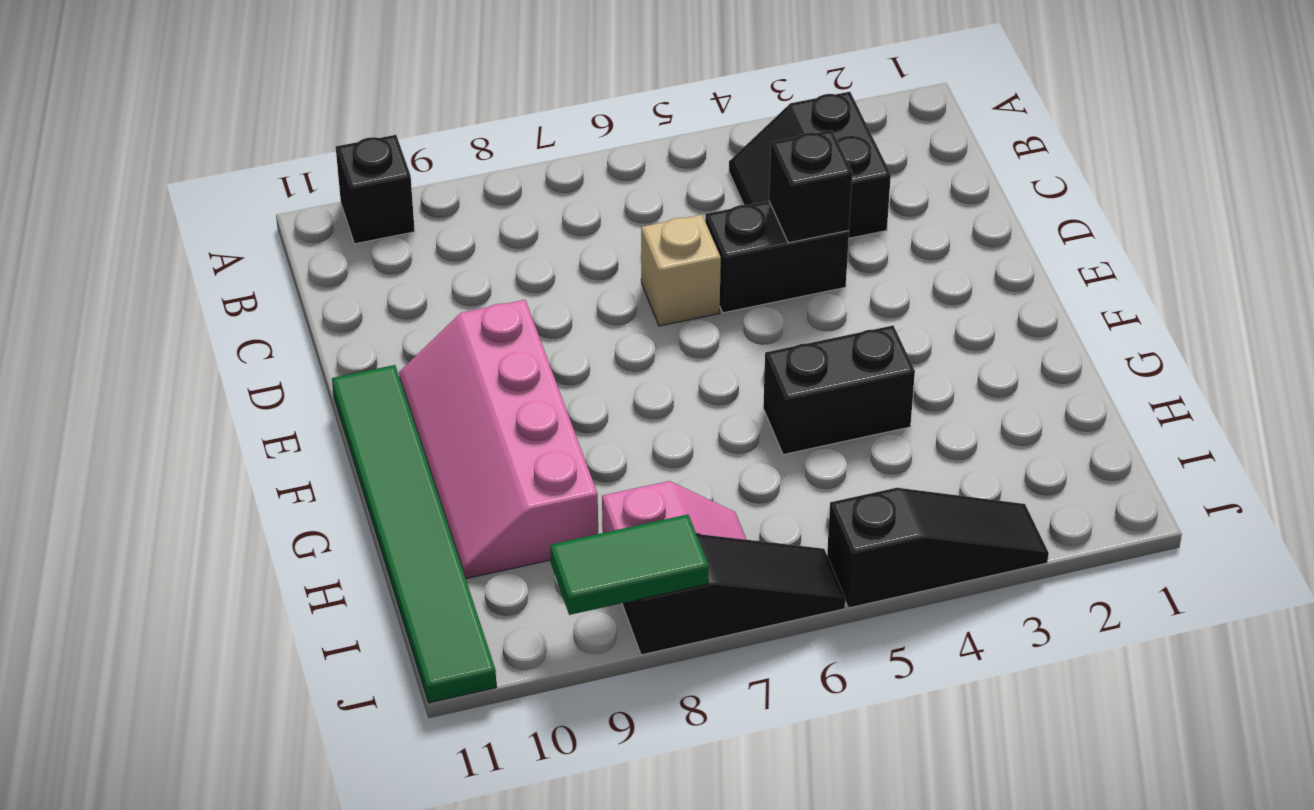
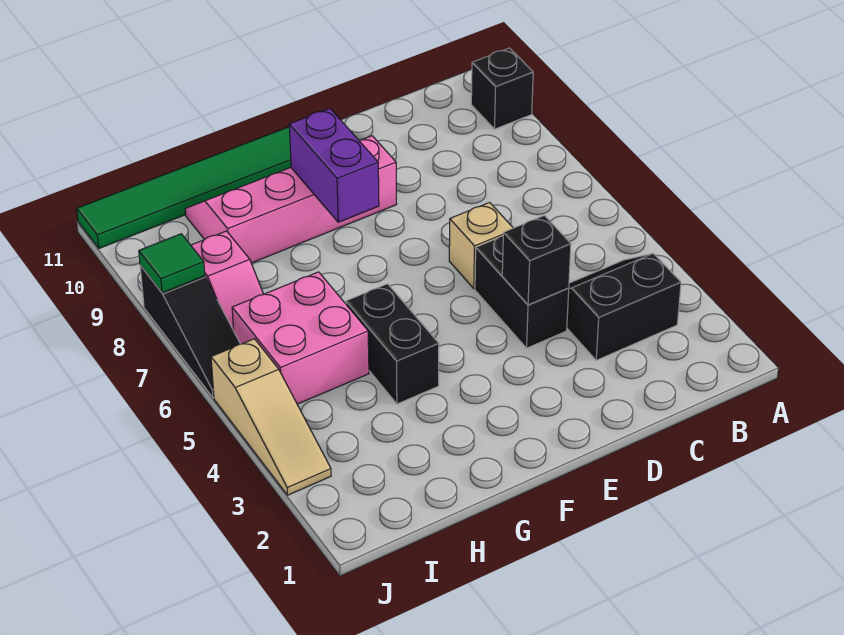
none -> purple brick F8:F9 level 2
none -> pink brick H5:I6 level 1
black slope J3:J5 level 1 top 5 -> tan slope J3:J5 level 1 top 5
green tile J8:J9 level 2 -> green tile J8 level 2

